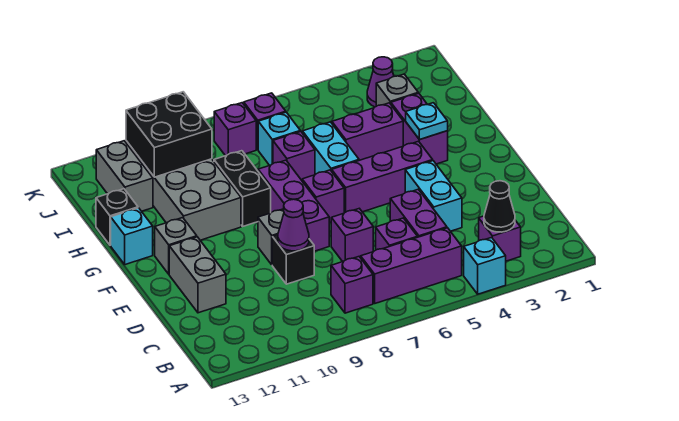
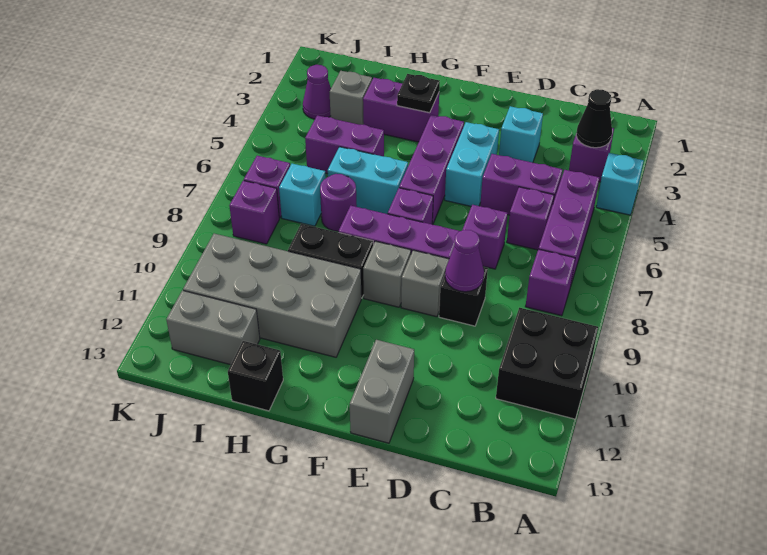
cyan brick D4:E4 level 1 -> cyan brick E4:E5 level 1
grey brick D12:E12 level 1 -> grey brick E12:E13 level 1
grey brick F12 level 1 -> grey brick F9 level 1
cyan plate G3 level 2 -> black plate G3 level 2
cyan brick G13 level 1 -> cyan brick D3 level 1
purple brick H4:H5 level 1 -> purple brick H5:I5 level 1
purple brick H7 level 1 -> purple round brick H7 level 1
black brick I10:J11 level 2 -> black brick A10:B11 level 1

